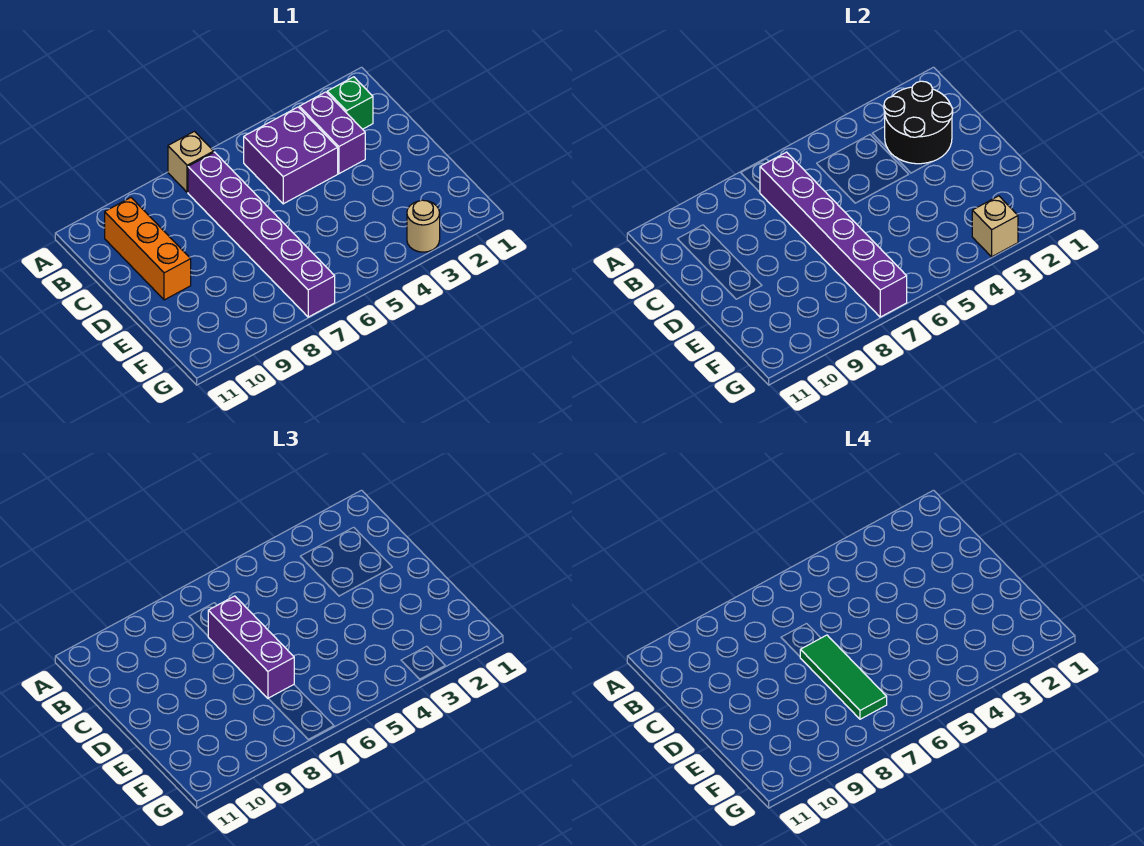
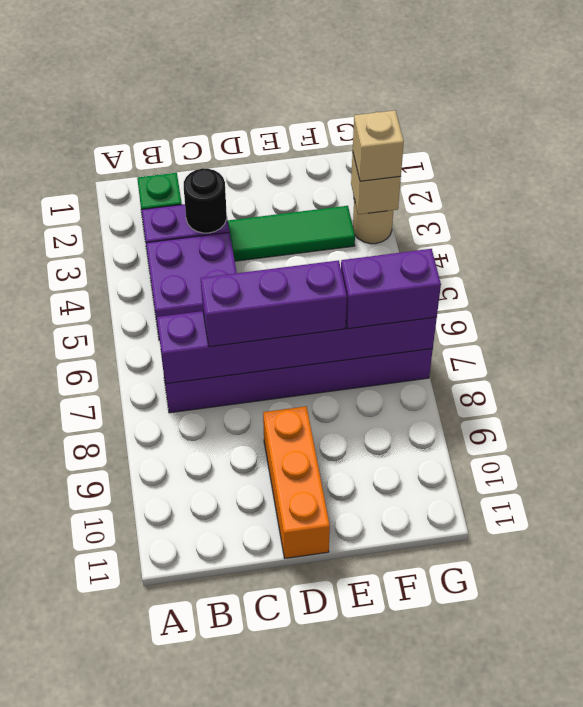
tan brick A7 level 1 -> tan brick G3 level 3
black round brick B2:C3 level 2 -> black round brick C3 level 2
orange brick B10:D10 level 1 -> orange brick D9:D11 level 1
green tile D7:F7 level 4 -> green tile D3:F3 level 1
none -> purple brick F7:G7 level 3

